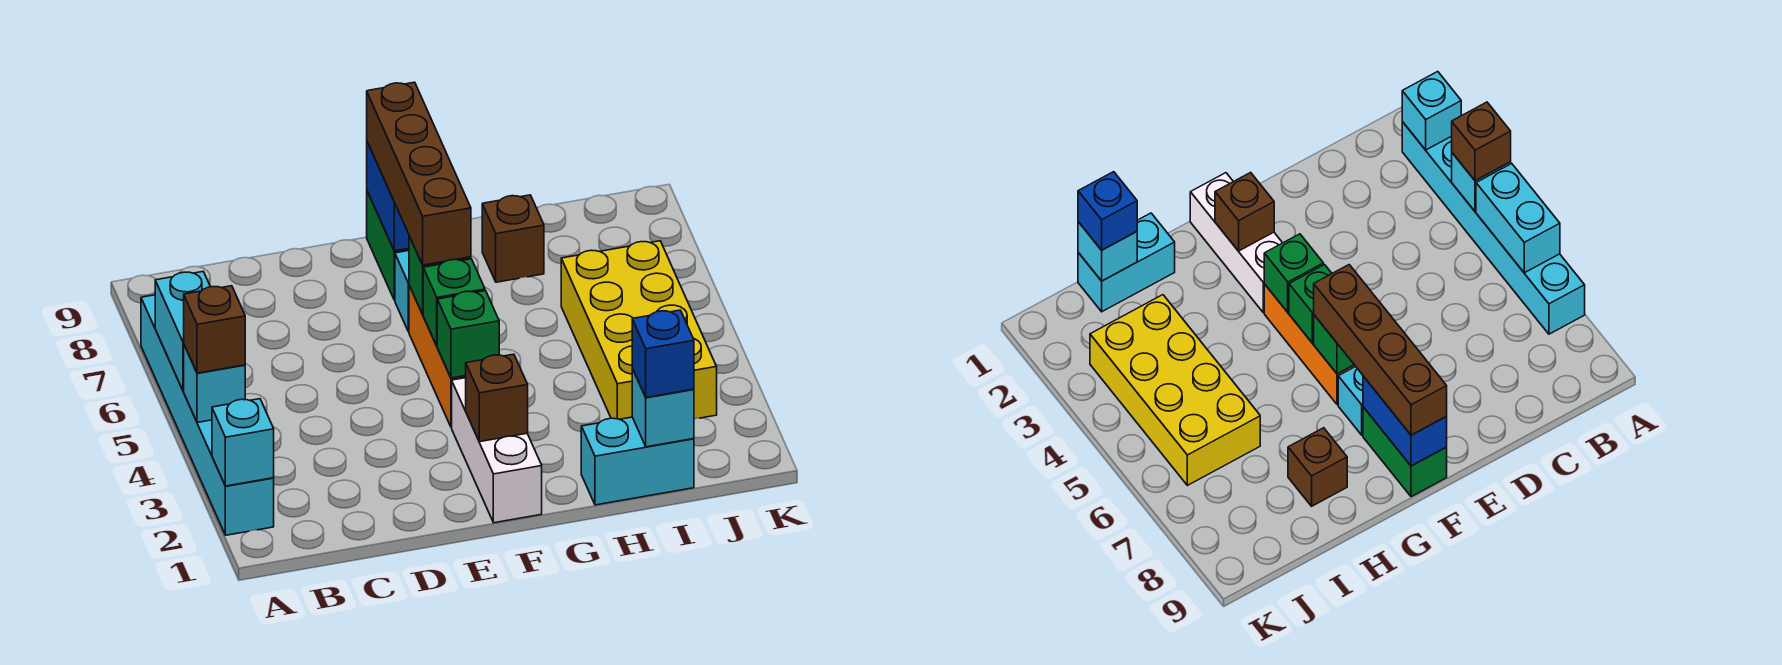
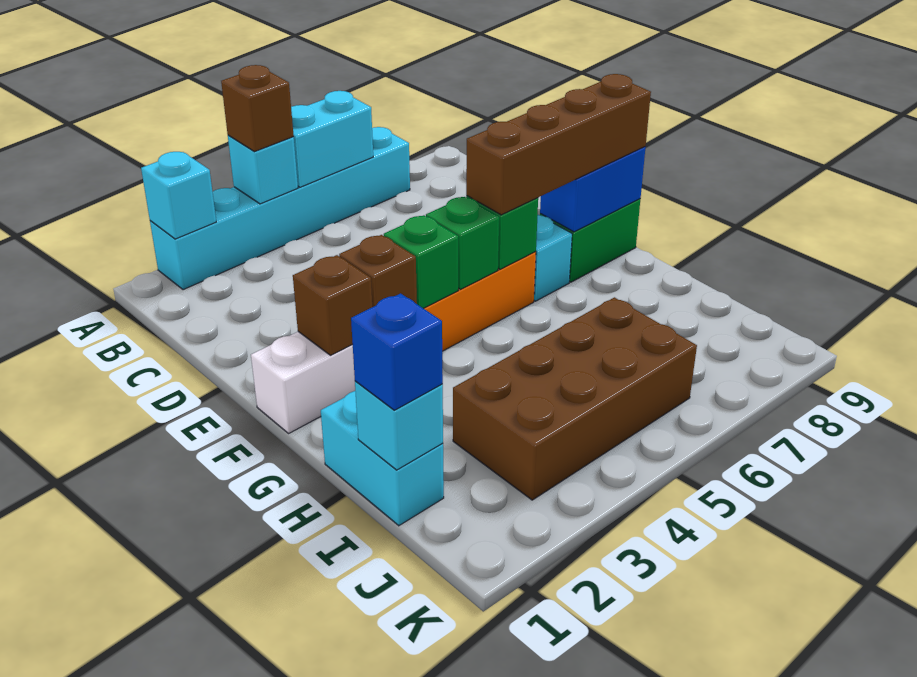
brown brick H8 level 1 -> brown brick F3 level 2
yellow brick I3:J6 level 1 -> brown brick I3:J6 level 1

